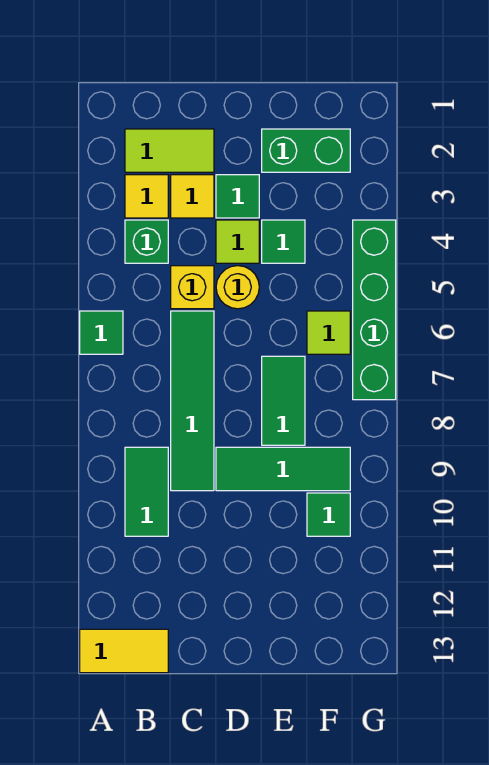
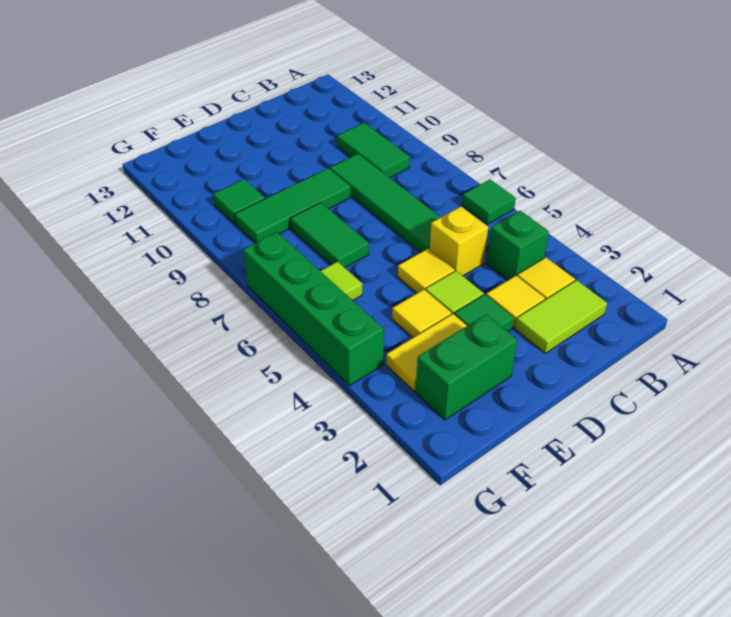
yellow tile A13:B13 level 1 -> yellow tile E3:F3 level 1
yellow round brick D5 level 1 -> yellow tile D5 level 1
green tile E4 level 1 -> yellow tile E4 level 1

